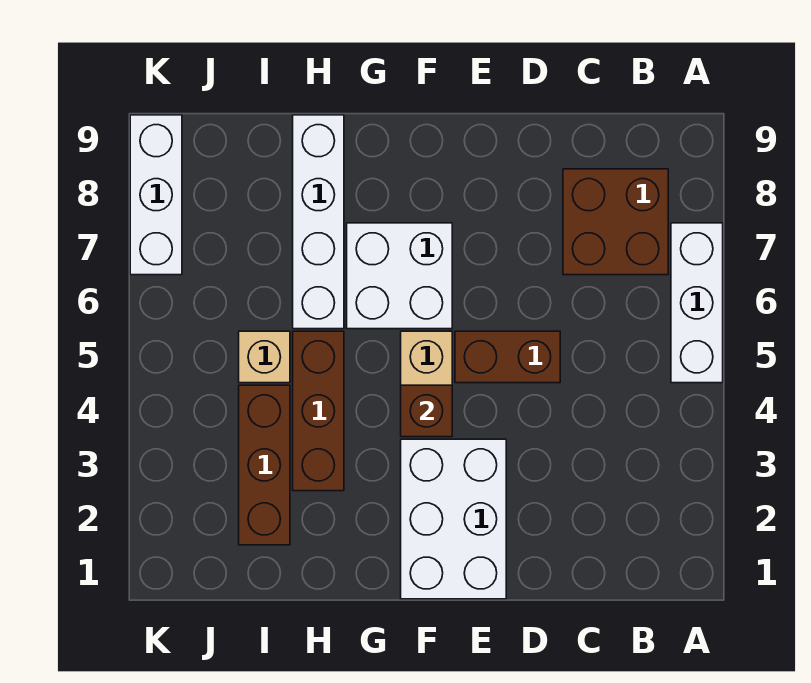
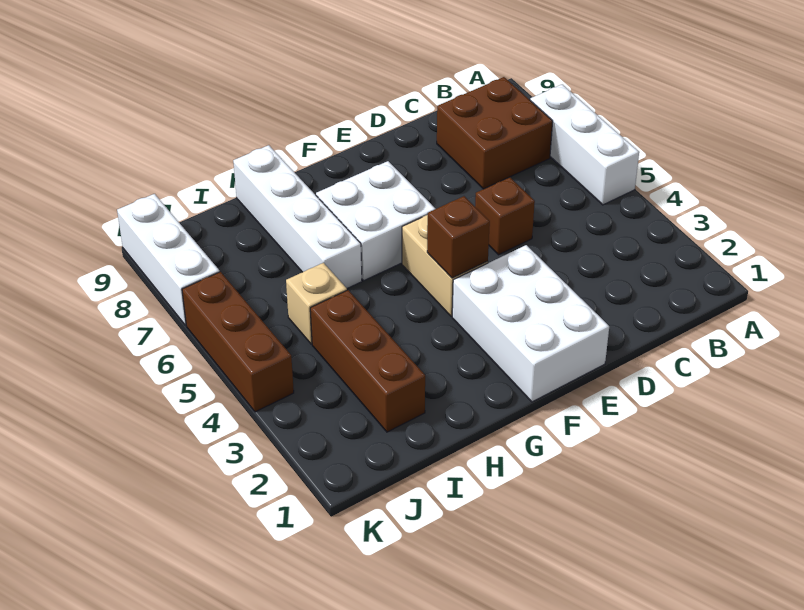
brown brick D5:E5 level 1 -> brown brick D5 level 1
brown brick H3:H5 level 1 -> brown brick K4:K6 level 1

